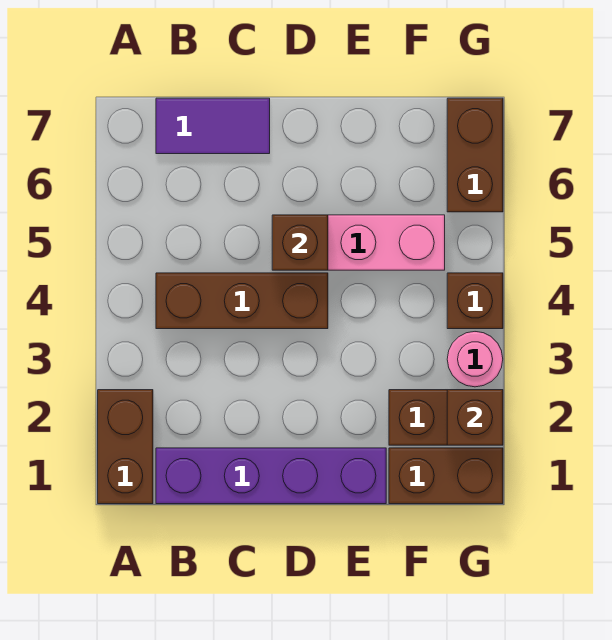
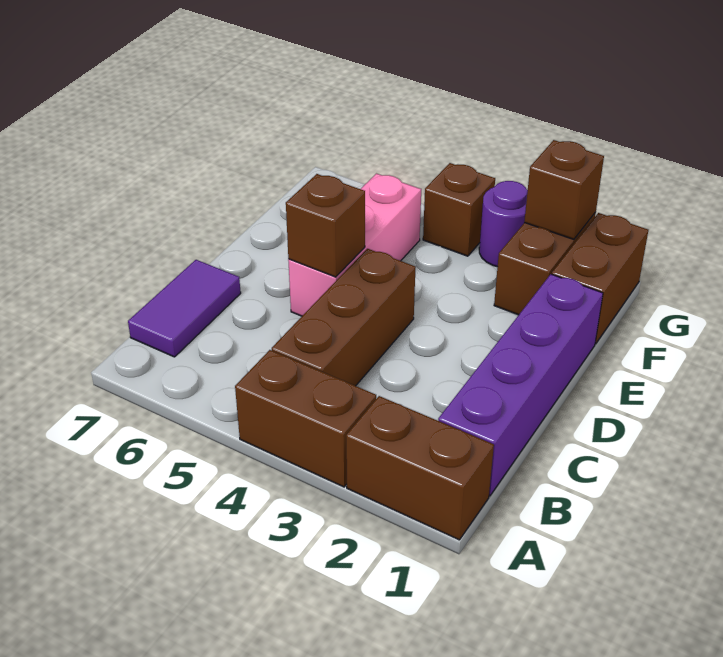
pink round brick G3 level 1 -> purple round brick G3 level 1
brown brick G6:G7 level 1 -> brown brick A3:A4 level 1

